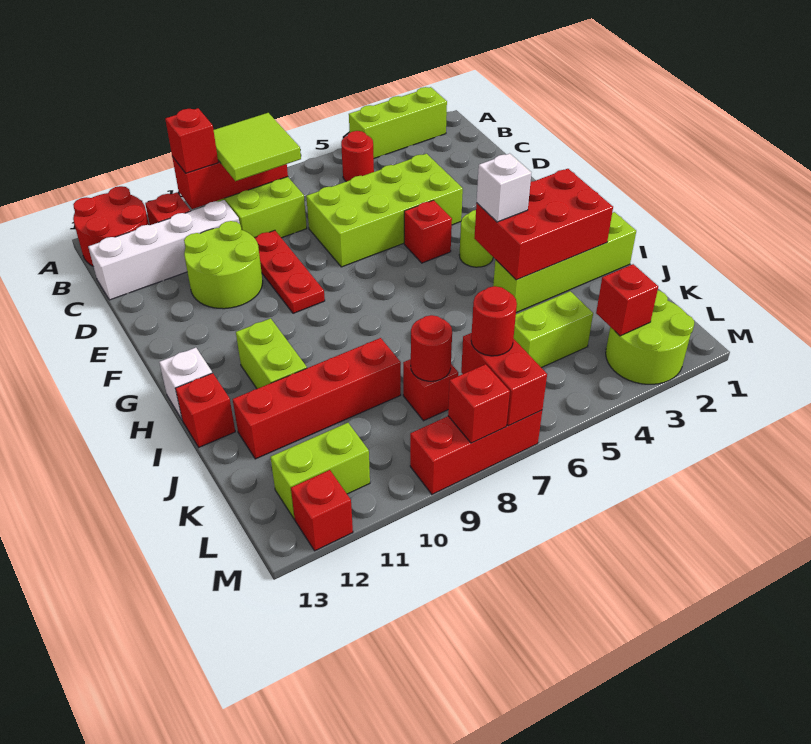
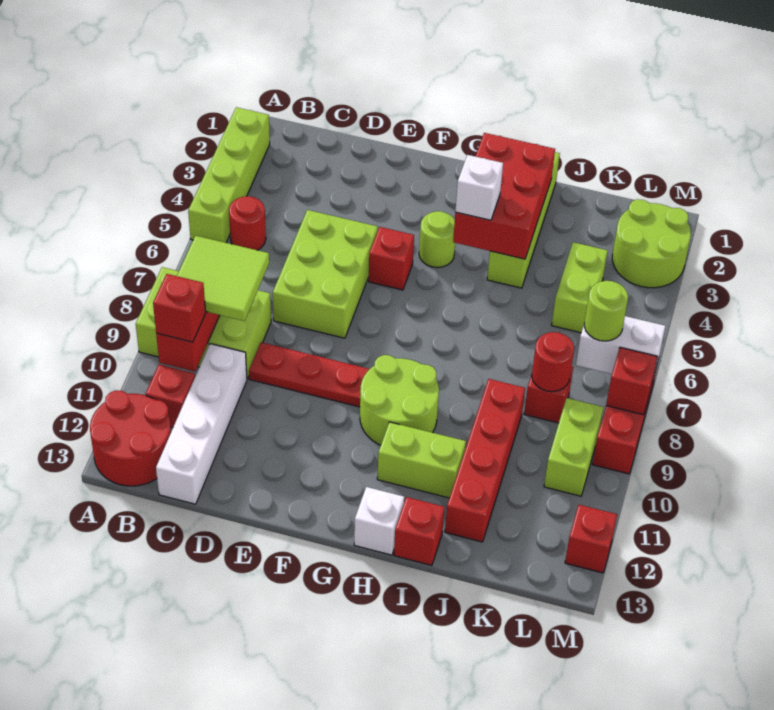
lime brick A2:A4 level 1 -> lime brick A2:A5 level 1
lime brick D4:E7 level 1 -> lime brick D5:E7 level 1
lime round brick D10:E11 level 1 -> lime round brick G9:H10 level 1
red brick L3 level 2 -> none
red brick L7:M7 level 2 -> white brick L7:M7 level 2
red round brick L7 level 3 -> lime round brick L7 level 3
lime brick L11:L12 level 1 -> lime brick L9:L10 level 1

